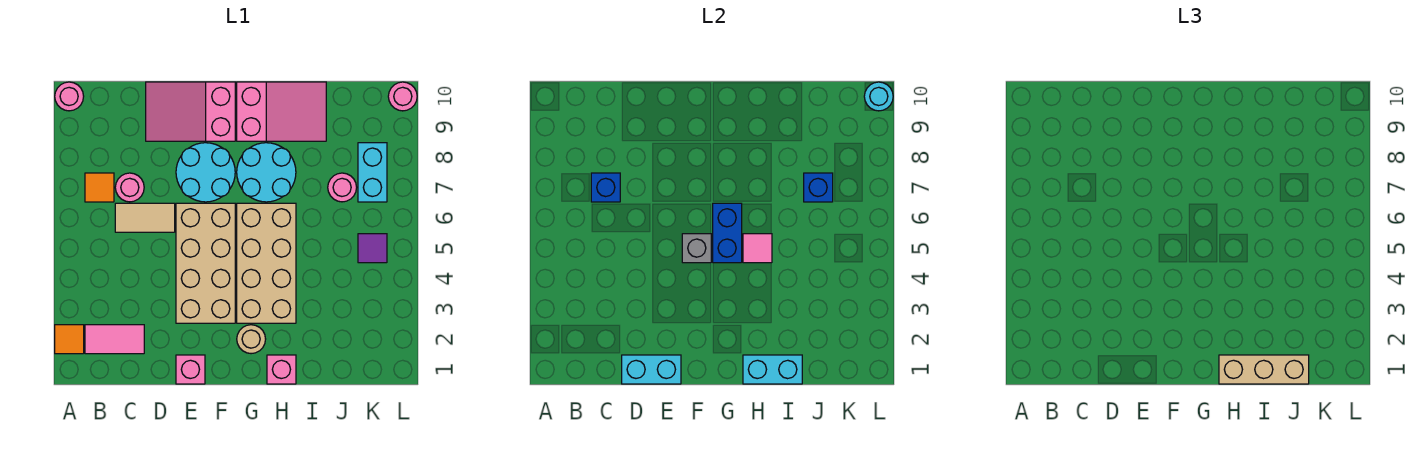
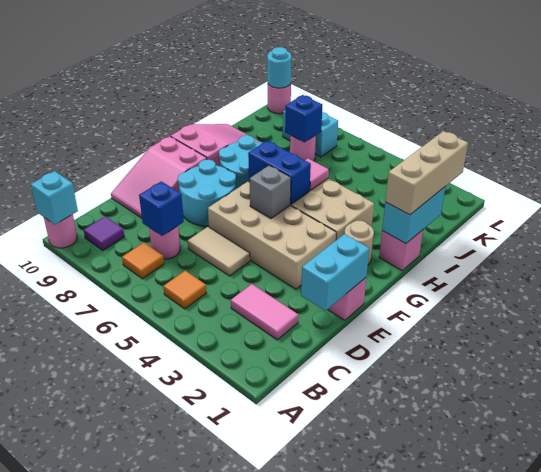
orange tile A2 level 1 -> orange tile B5 level 1
none -> cyan brick A10 level 2
pink tile B2:C2 level 1 -> pink tile C2:C3 level 1
tan tile C6:D6 level 1 -> tan tile D5:D6 level 1
purple tile K5 level 1 -> purple tile B9 level 1

